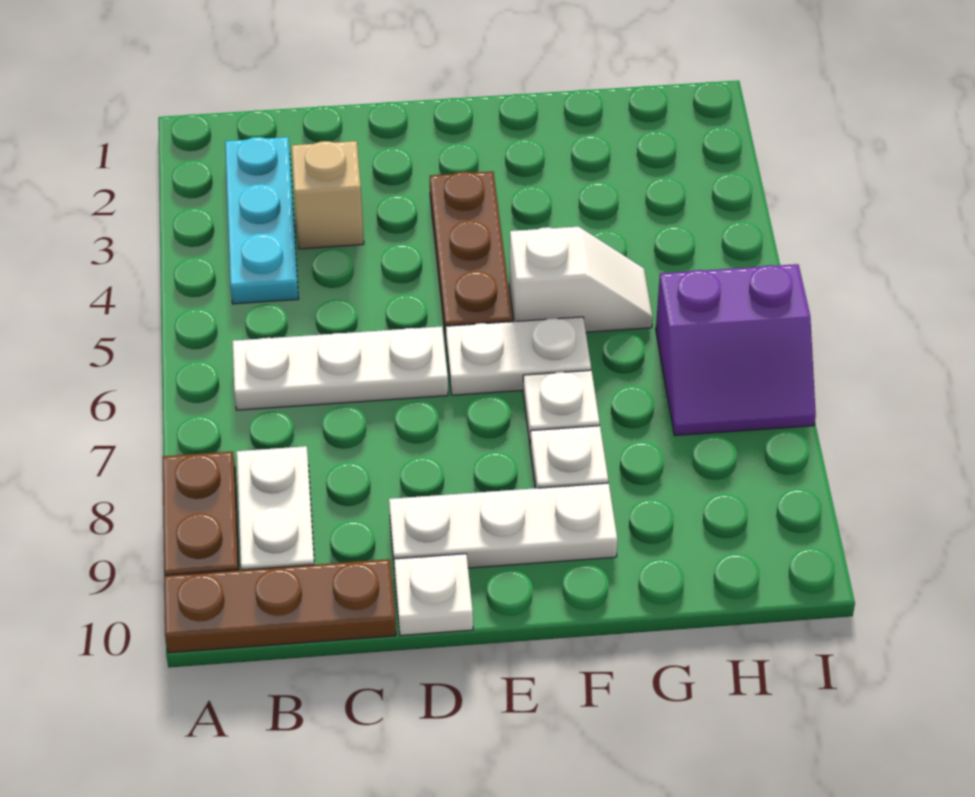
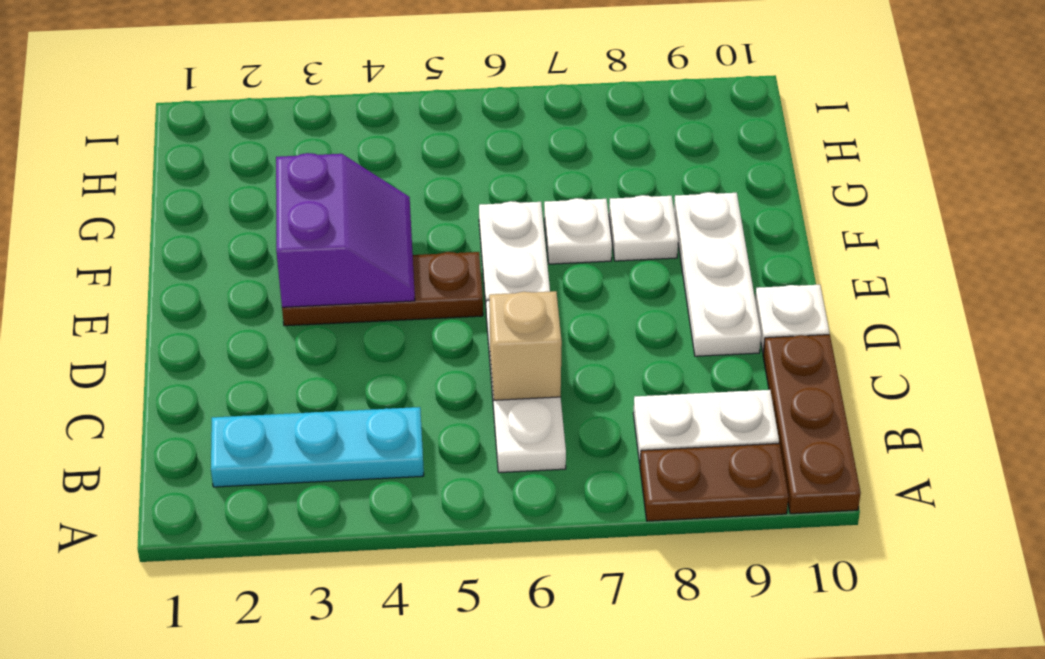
tan brick C3 level 1 -> tan brick C6 level 2
white slope F5:G5 level 1 top F -> none
purple slope H6:I7 level 1 top 6 -> purple slope E3:F4 level 2 top 3

